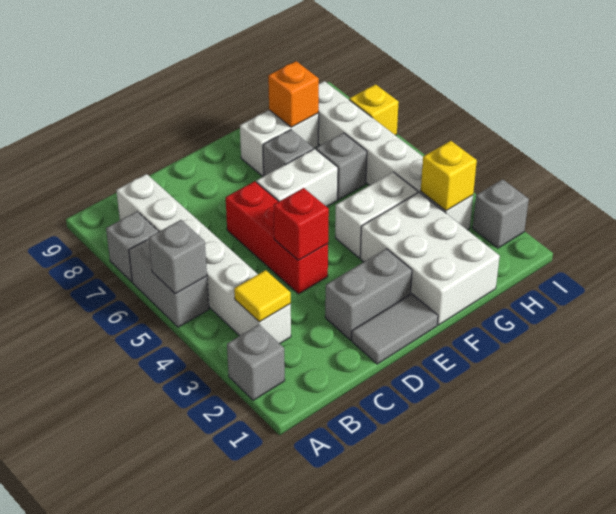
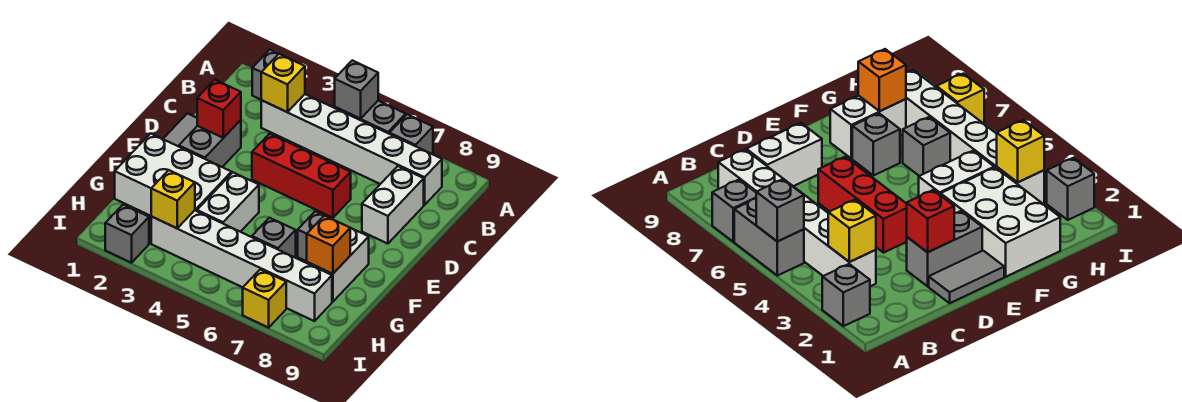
yellow tile B3 level 2 -> yellow brick B3 level 2
red brick D4 level 2 -> red brick D2 level 2
white brick E6:F6 level 1 -> white brick C8:D8 level 1

